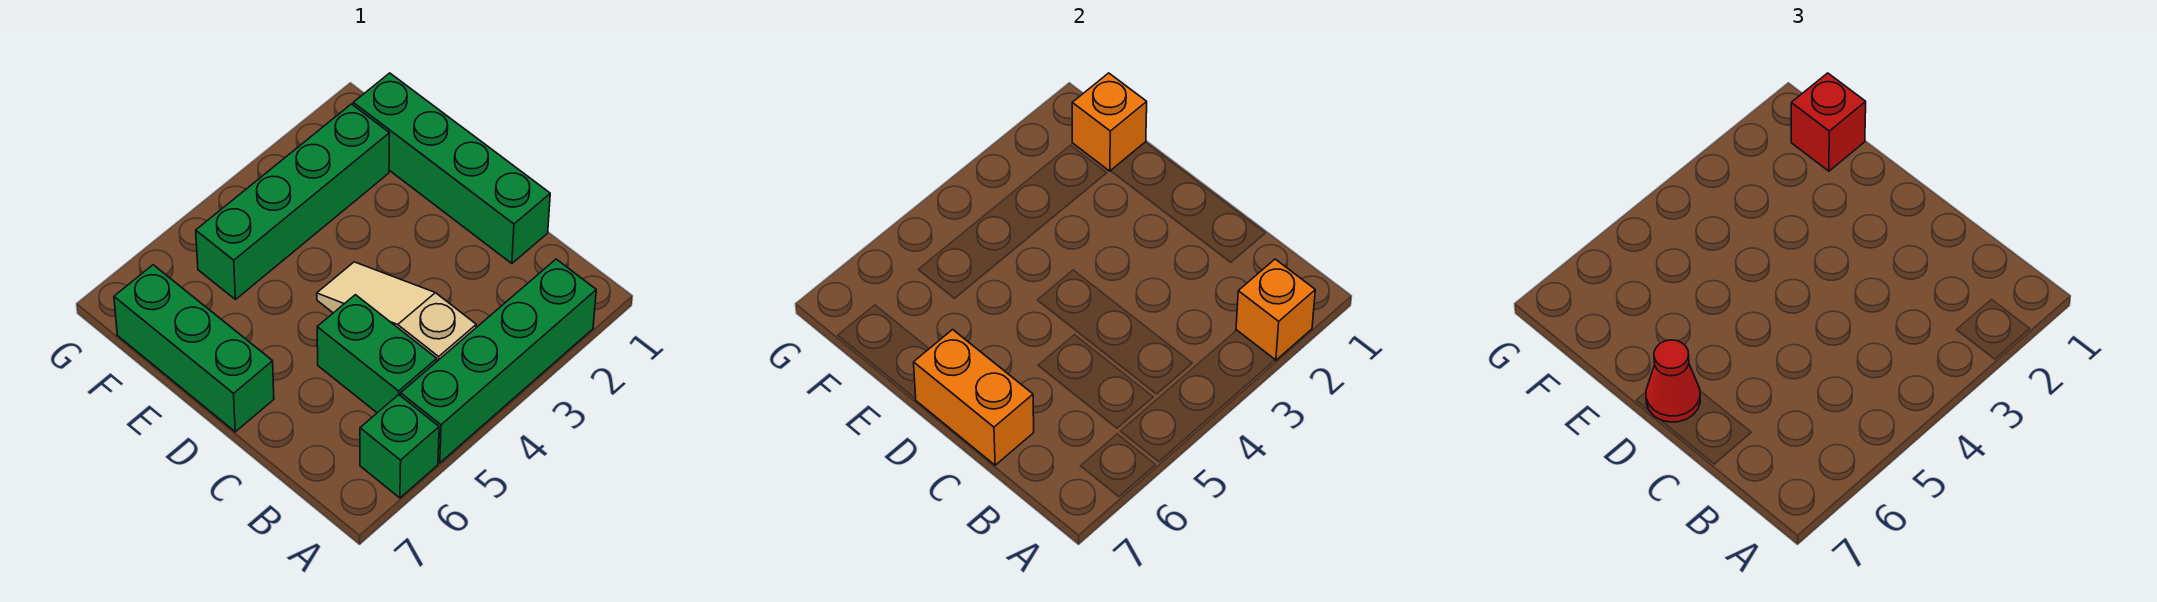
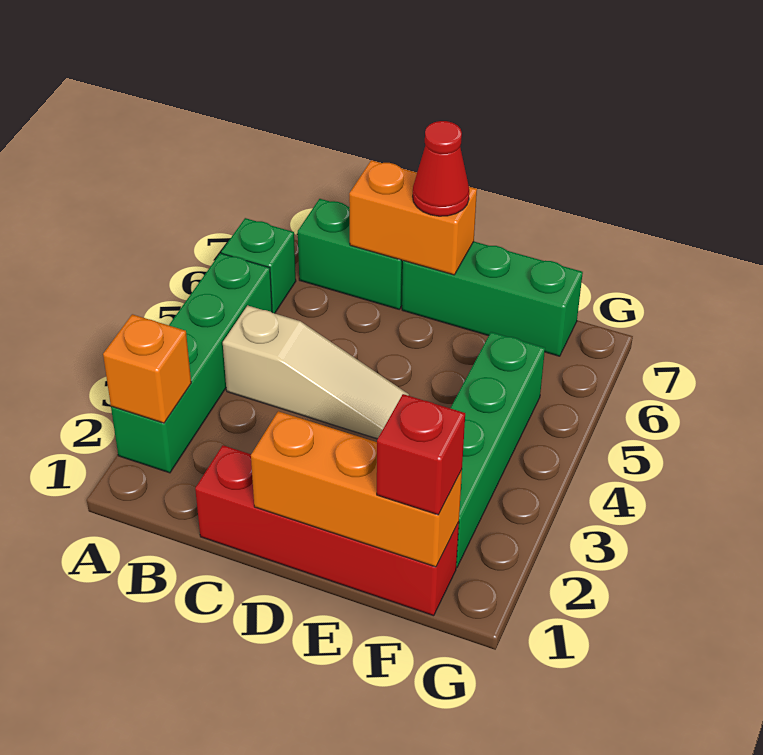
green brick B5:C5 level 1 -> green brick B7:C7 level 1
green brick C1:F1 level 1 -> red brick C1:F1 level 1
orange brick F1 level 2 -> orange brick D1:F1 level 2

